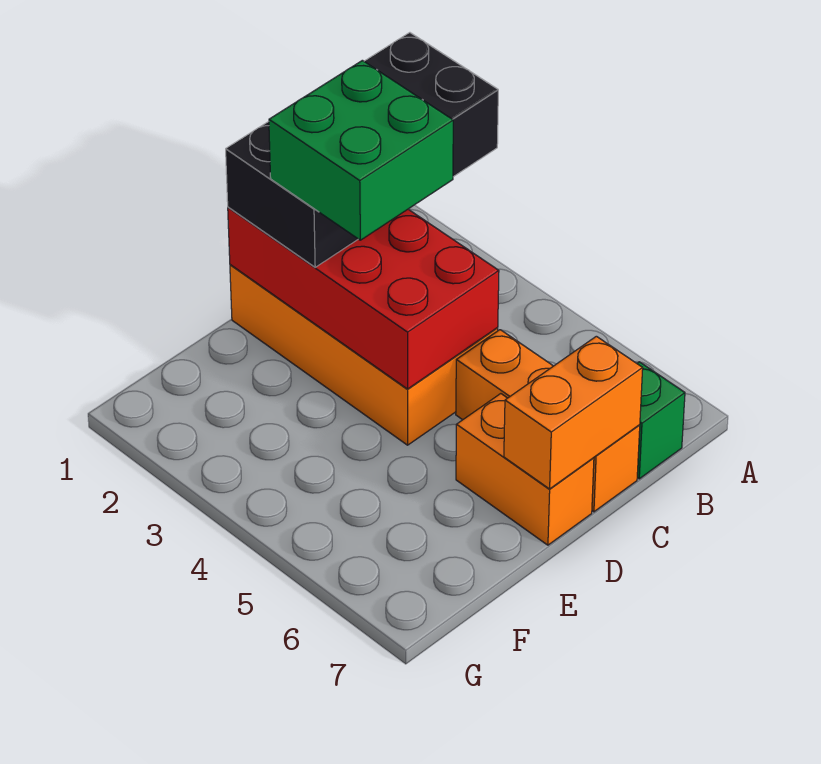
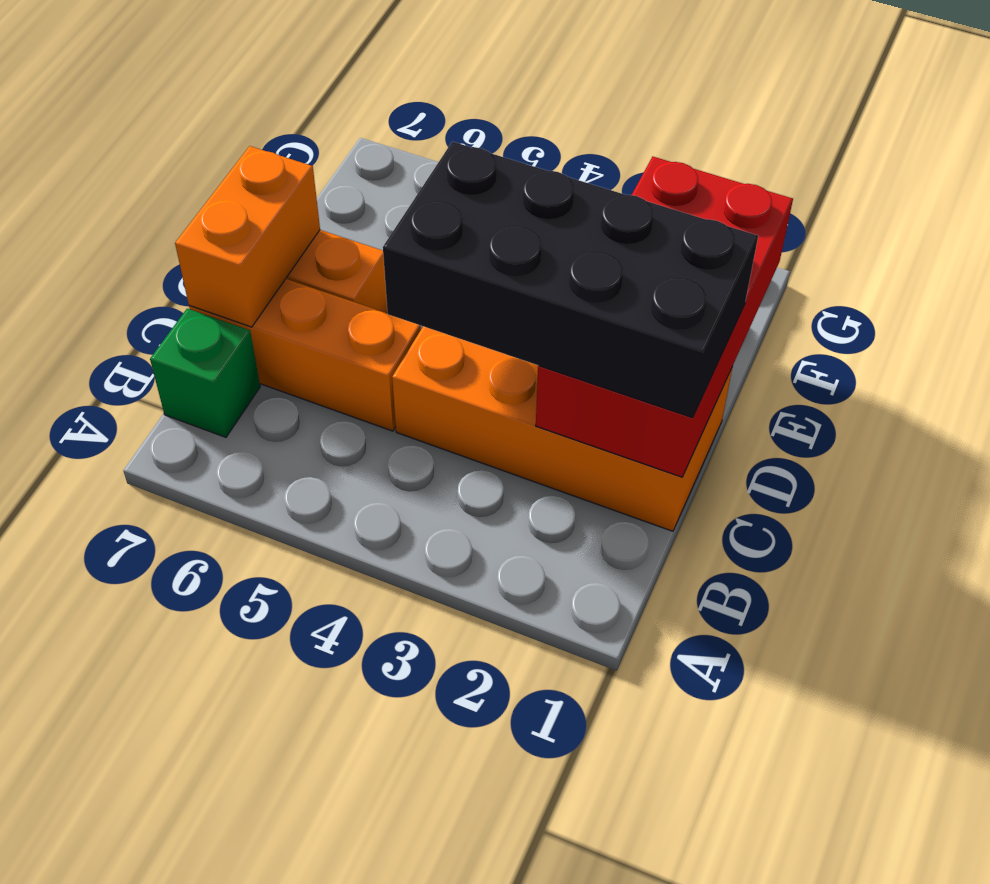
black brick A1:D2 level 3 -> black brick C1:D4 level 3
red brick C1:D4 level 2 -> red brick C1:F2 level 2
green brick C2:D3 level 4 -> none

